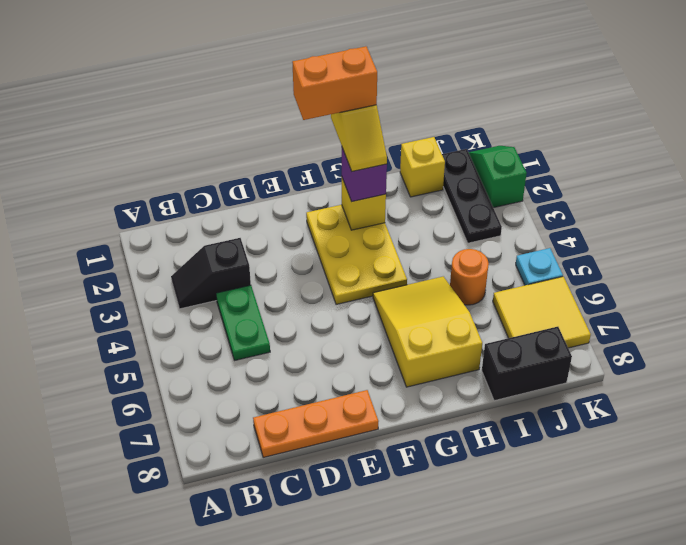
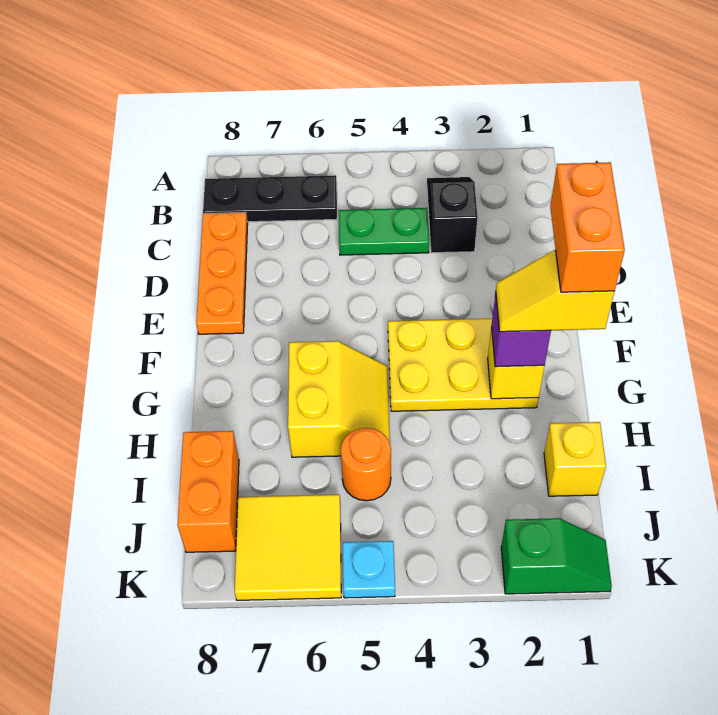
yellow slope G5:H7 level 1 top 7 -> yellow slope G5:H6 level 1 top 6
black brick I8:J8 level 1 -> orange brick I8:J8 level 1
black plate J1:J3 level 1 -> black plate B6:B8 level 1

